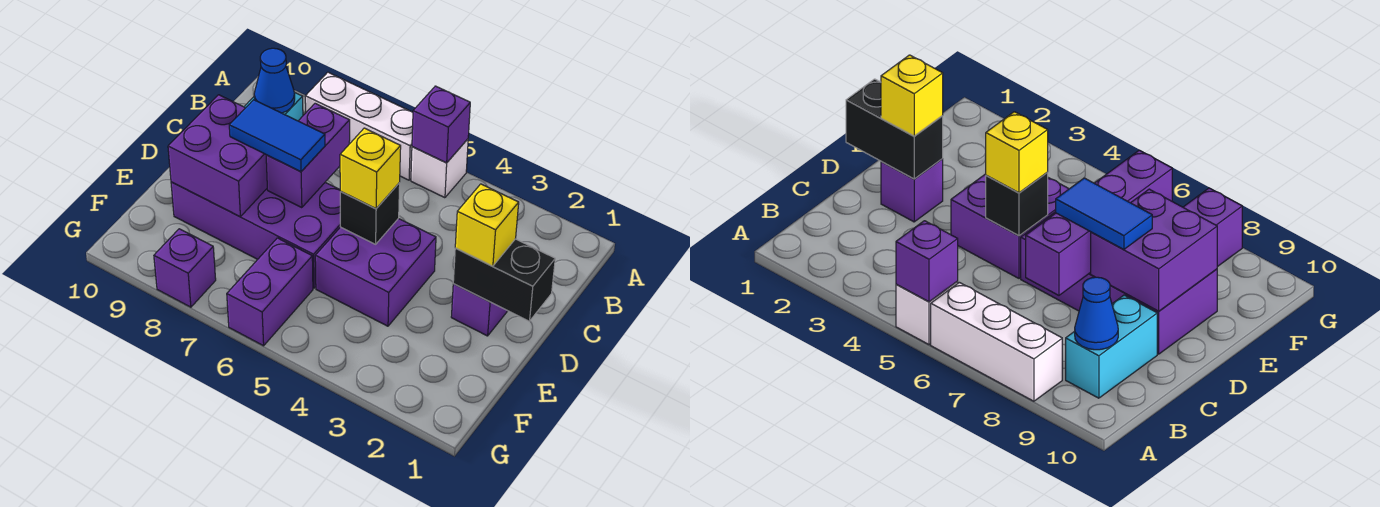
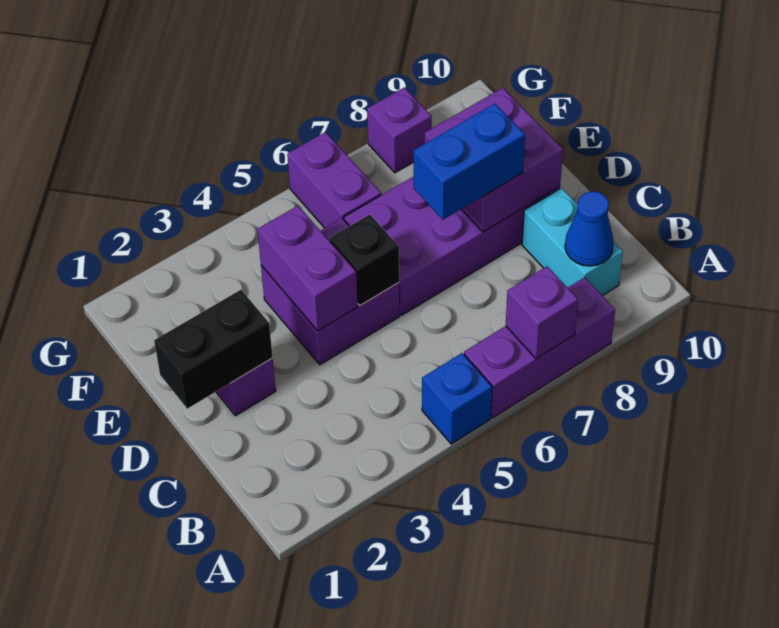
white brick A5 level 1 -> blue brick A5 level 1
purple brick A5 level 2 -> purple brick A7 level 2
white brick A6:A8 level 1 -> purple brick A6:A8 level 1
purple brick C7:D7 level 2 -> purple brick D4:E4 level 2
yellow brick D2 level 3 -> none
yellow brick D5 level 3 -> none
blue tile D7:D8 level 3 -> blue brick D7:D8 level 3

